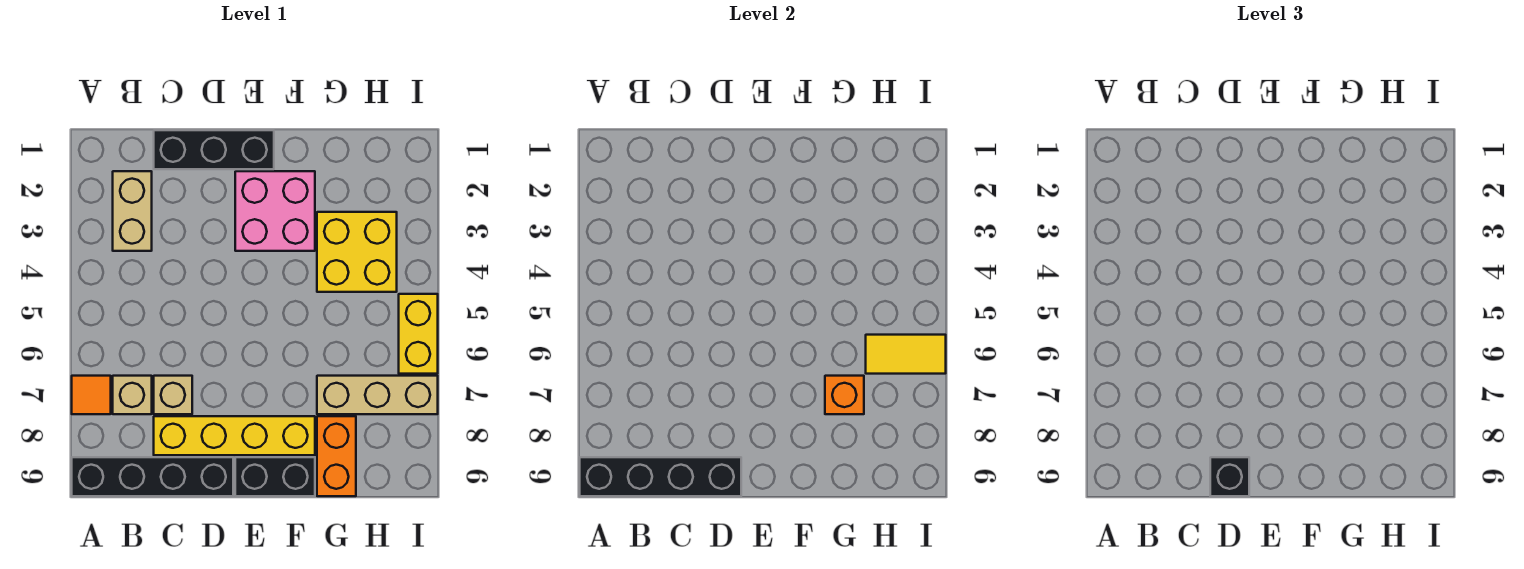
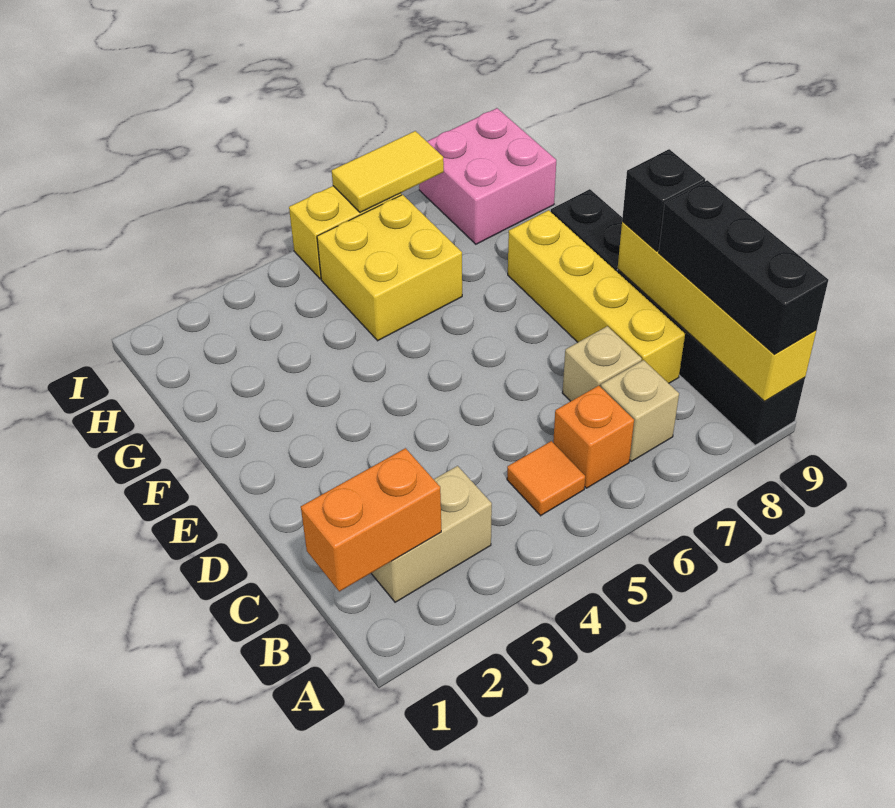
orange tile A7 level 1 -> orange tile B5 level 1
black brick A9:D9 level 2 -> yellow brick A9:D9 level 2
black brick C1:E1 level 1 -> black brick A9:C9 level 3
pink brick E2:F3 level 1 -> pink brick H8:I9 level 1
yellow brick G3:H4 level 1 -> yellow brick G5:H6 level 1
tan brick G7:I7 level 1 -> none
orange brick G7 level 2 -> orange brick B6 level 1
orange brick G8:G9 level 1 -> orange brick B1:B2 level 2
yellow tile H6:I6 level 2 -> yellow tile I6:I7 level 2

